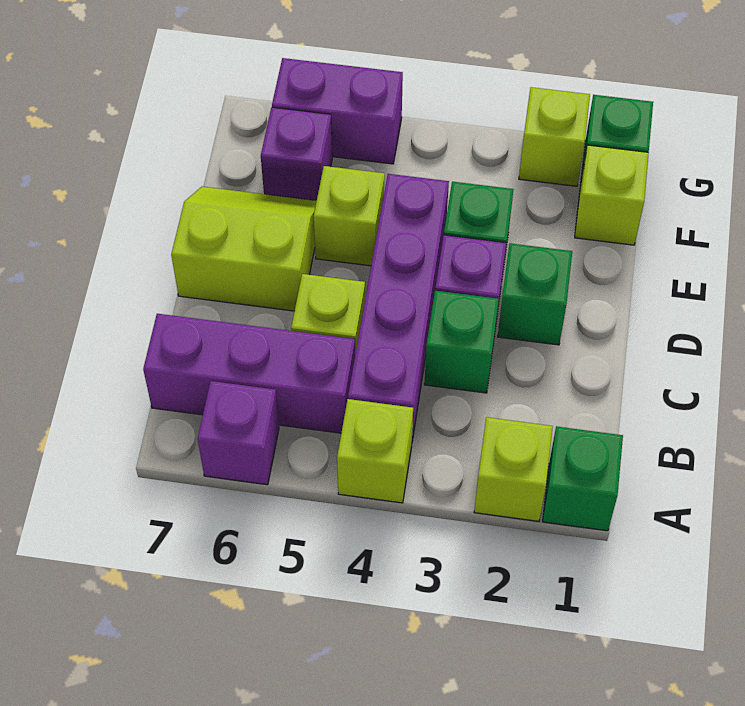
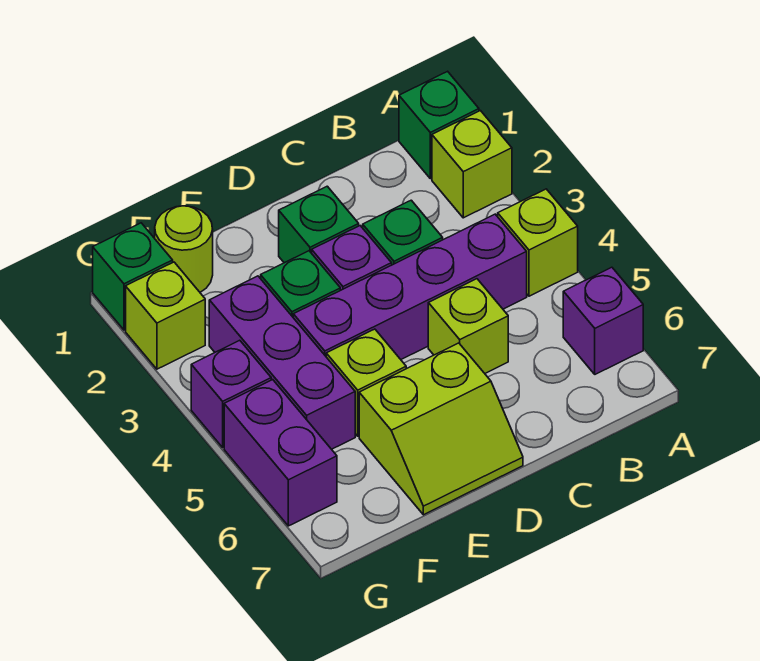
purple brick B5:B7 level 1 -> purple brick F3:F5 level 1
lime slope D6:E7 level 1 top D -> lime slope D6:E7 level 1 top 6
lime brick F1 level 1 -> lime round brick F1 level 1
purple brick F6 level 1 -> purple brick G4 level 1

